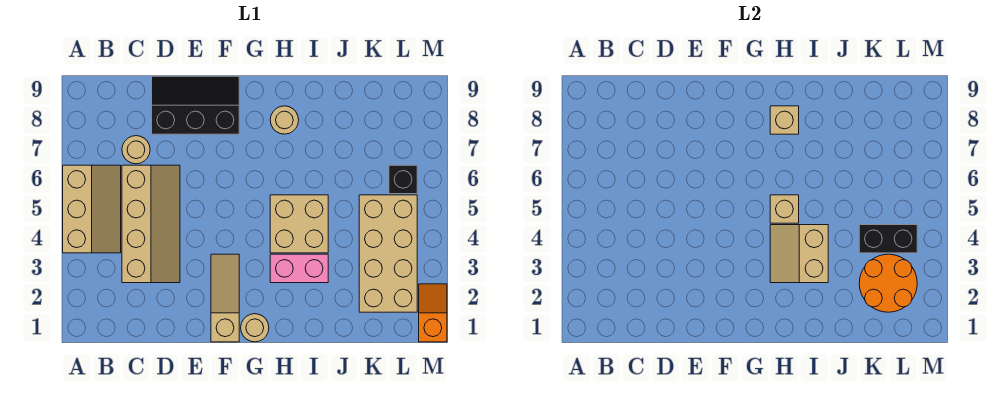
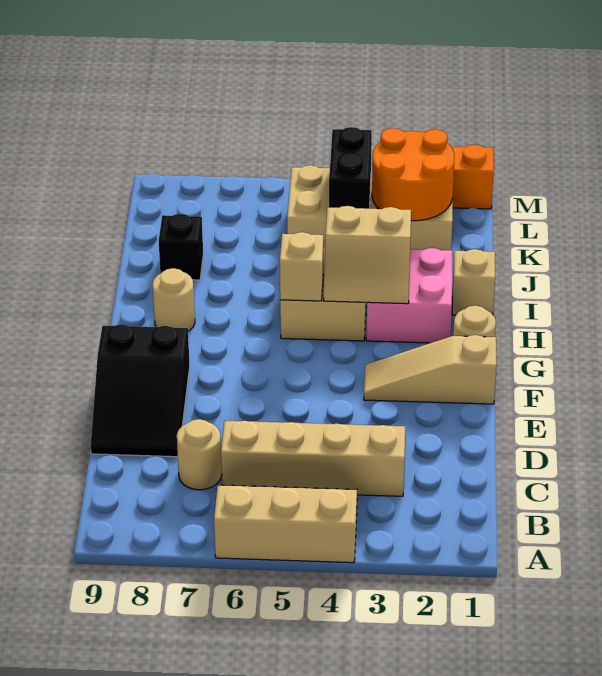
black slope D8:F9 level 1 top 8 -> black slope D8:F9 level 1 top F
pink brick H3:I3 level 1 -> pink brick H2:I3 level 1
tan brick H8 level 2 -> tan brick I1 level 1
black brick L6 level 1 -> black brick J8 level 1

